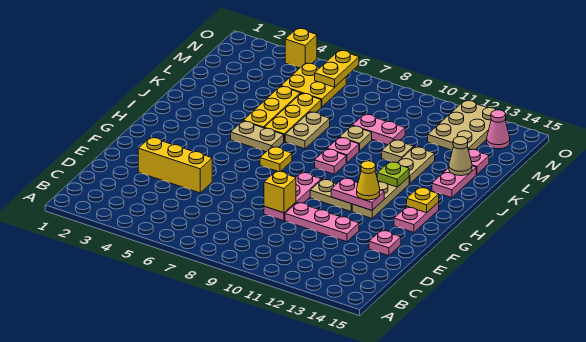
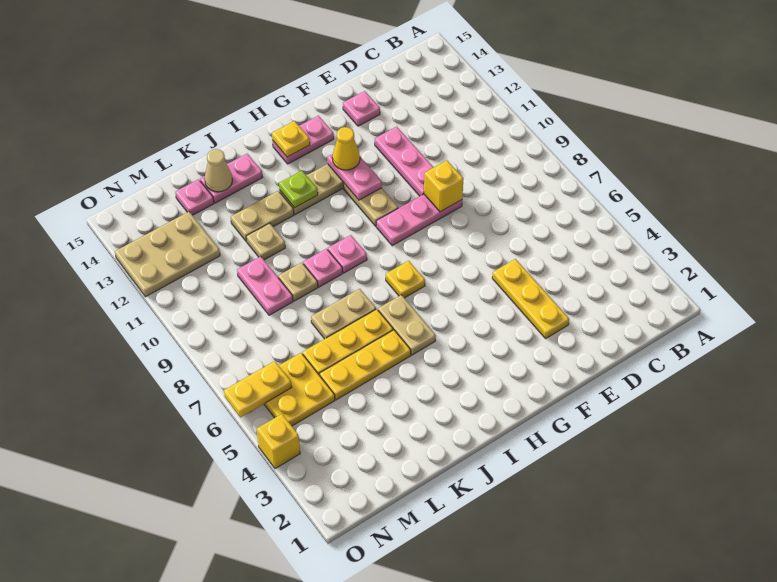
yellow brick E3:E5 level 1 -> yellow plate E3:E5 level 1
pink cone N14 level 1 -> none

